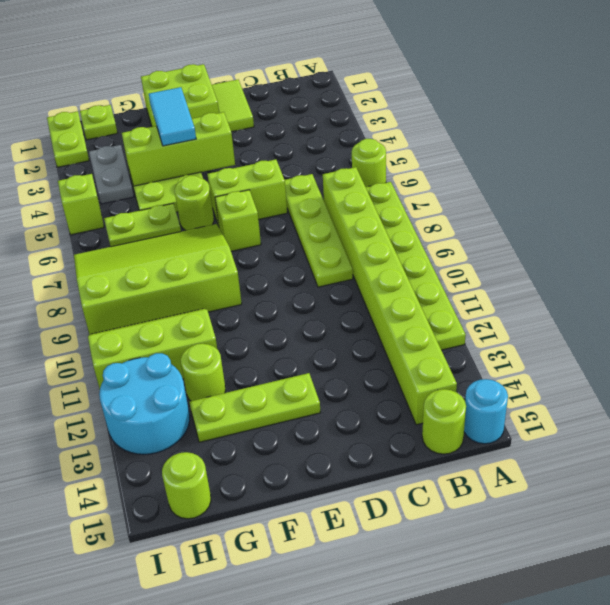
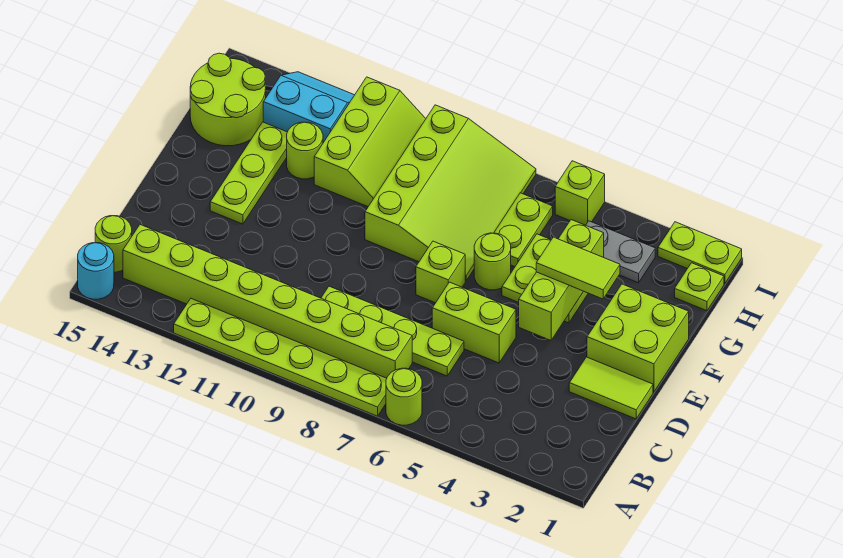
lime brick D6:E6 level 1 -> lime brick D5:D6 level 1
cyan tile F3:F4 level 3 -> lime tile F3:F4 level 3
cyan round brick H12:I13 level 1 -> cyan slope H12:I13 level 1 top H
lime round brick H15 level 1 -> lime round brick G14:H15 level 1

